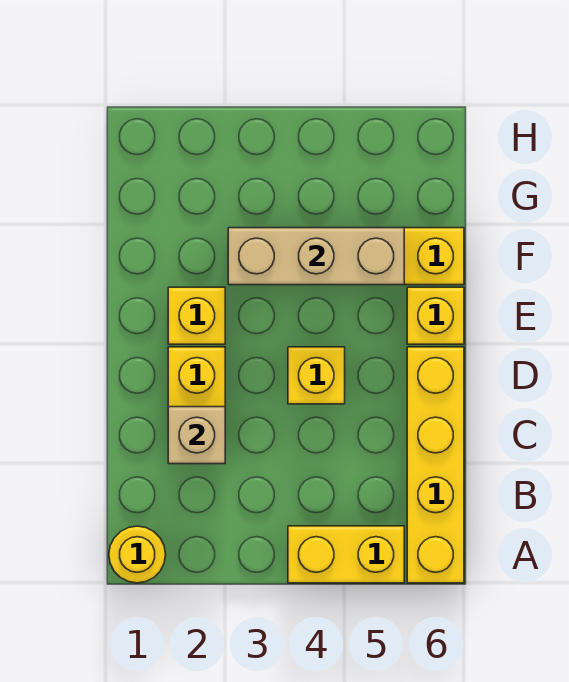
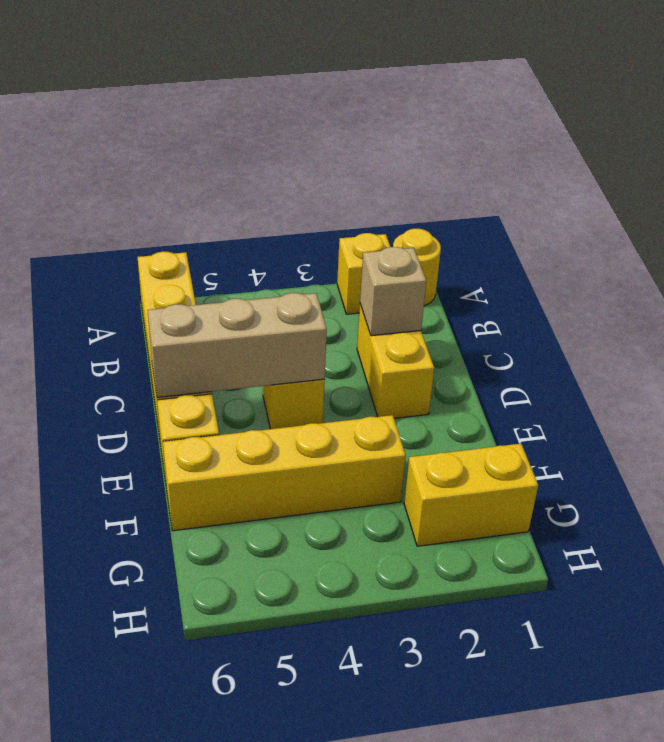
yellow brick A4:A5 level 1 -> yellow brick G1:G2 level 1
yellow brick E2 level 1 -> yellow brick A2 level 1
tan brick F3:F5 level 2 -> tan brick D4:D6 level 2

